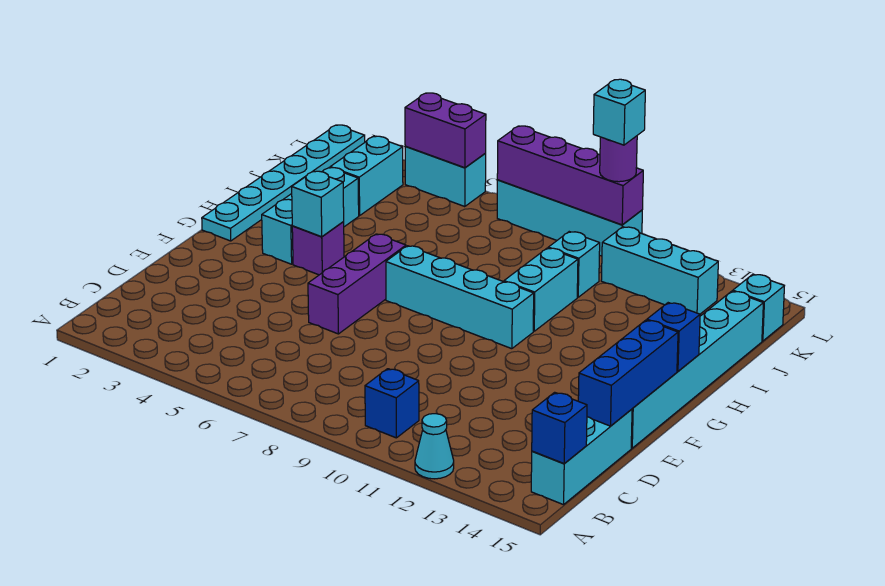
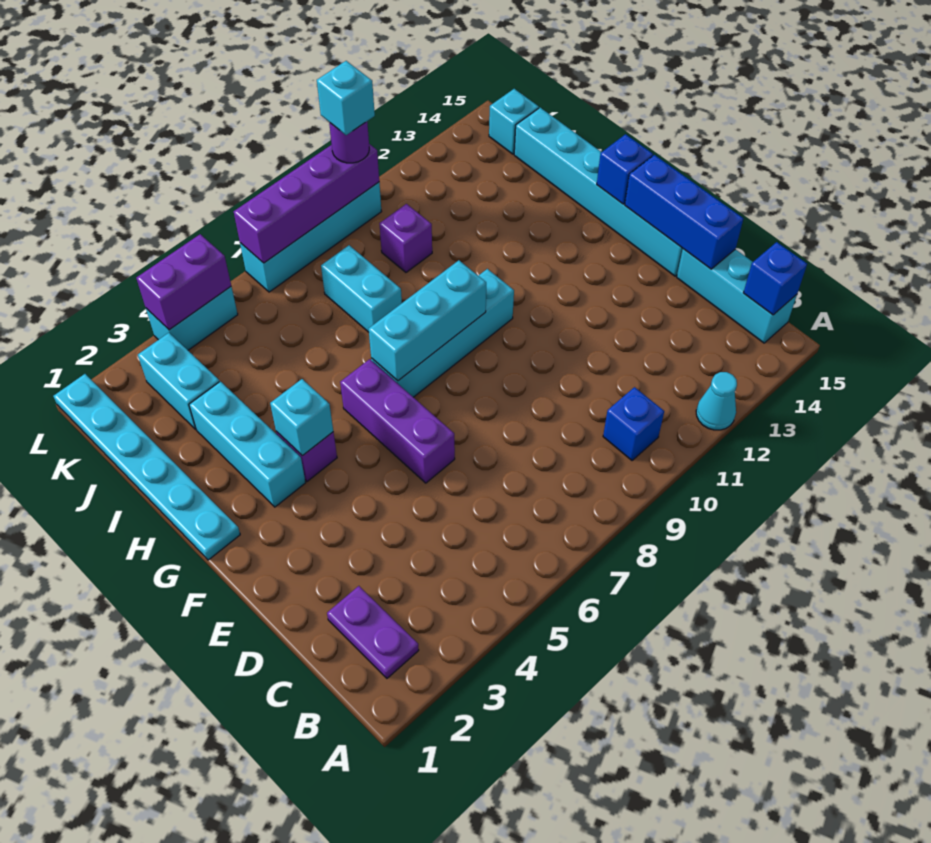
none -> purple plate B2:C2 level 1
cyan brick H10:I10 level 1 -> cyan brick I8:J8 level 1
cyan brick J10 level 1 -> purple brick J10 level 1
cyan brick K11:K13 level 1 -> cyan brick G7:G9 level 2

